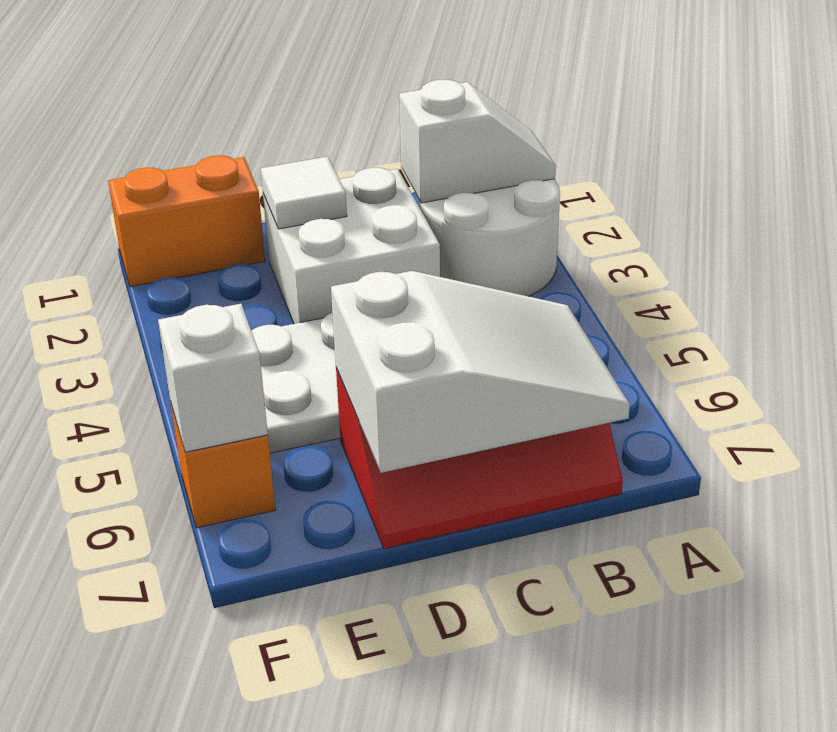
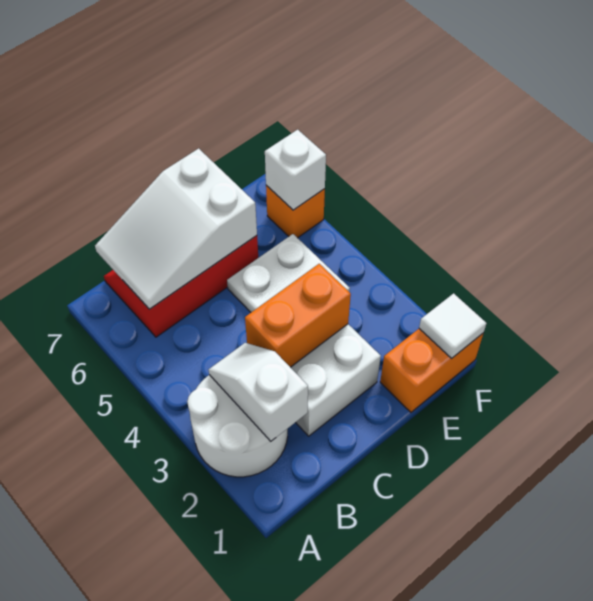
white slope A2:B2 level 2 top B -> white slope B2:B3 level 2 top 2
none -> orange brick C3:D3 level 2
white tile D2 level 2 -> white tile F1 level 2

